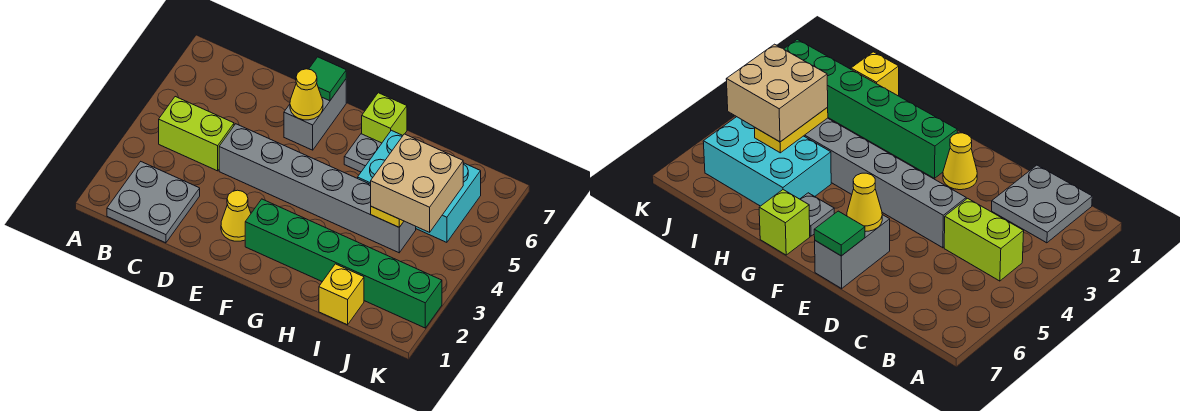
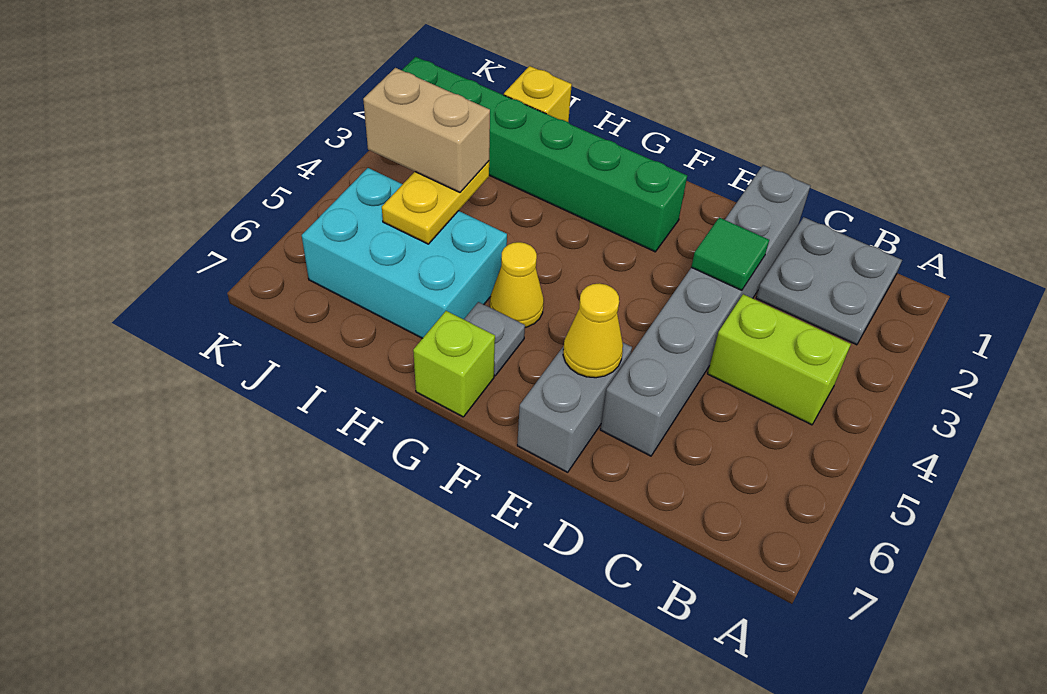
grey brick D4:I4 level 1 -> grey brick D1:D6 level 1
yellow cone E2 level 1 -> yellow cone G5 level 1
green tile E7 level 2 -> green tile D3 level 2
tan brick I4:J5 level 3 -> tan brick I4:J4 level 3

